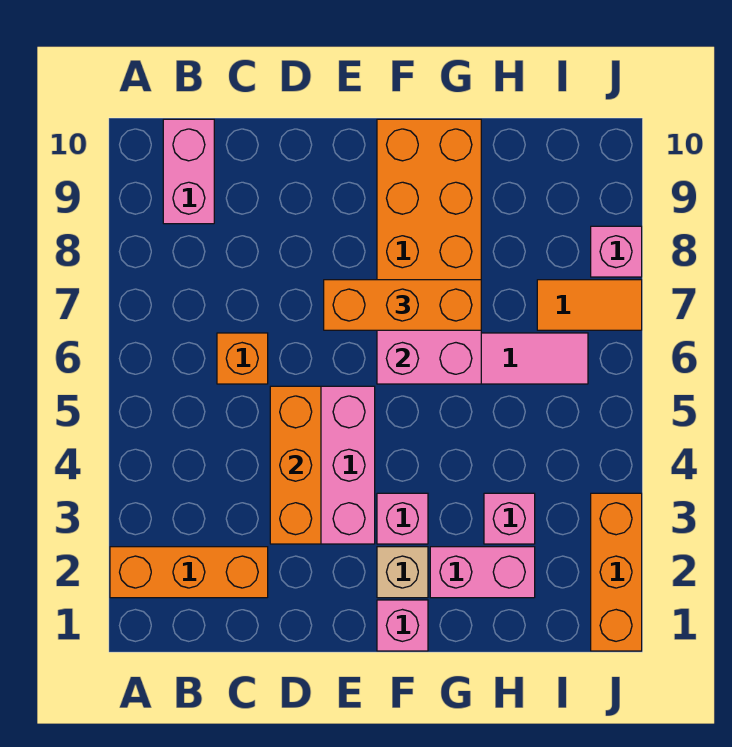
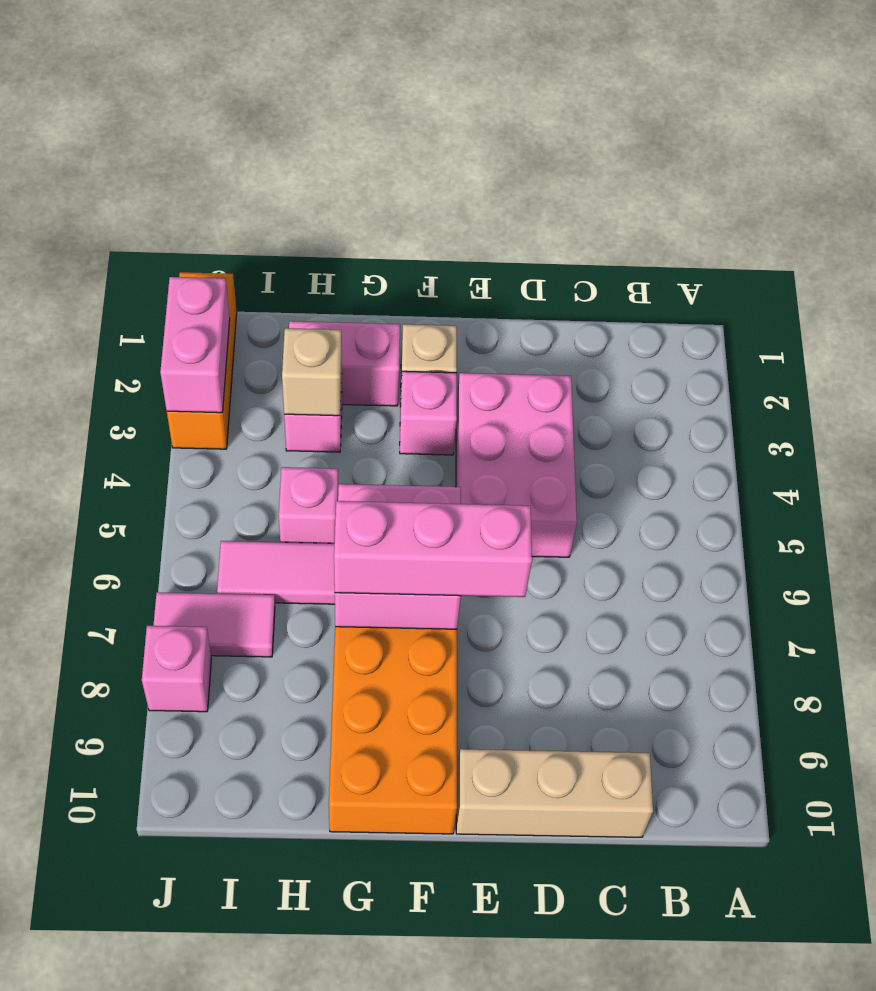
orange brick A2:C2 level 1 -> none
pink brick B9:B10 level 1 -> pink brick J2:J3 level 2
orange brick C6 level 1 -> none
none -> tan brick C10:E10 level 1
orange brick D3:D5 level 2 -> none
orange brick E7:G7 level 3 -> pink brick E7:G7 level 3
pink brick F1 level 1 -> pink brick H5 level 1
none -> tan brick H3 level 2
orange tile I7:J7 level 1 -> pink tile I7:J7 level 1

